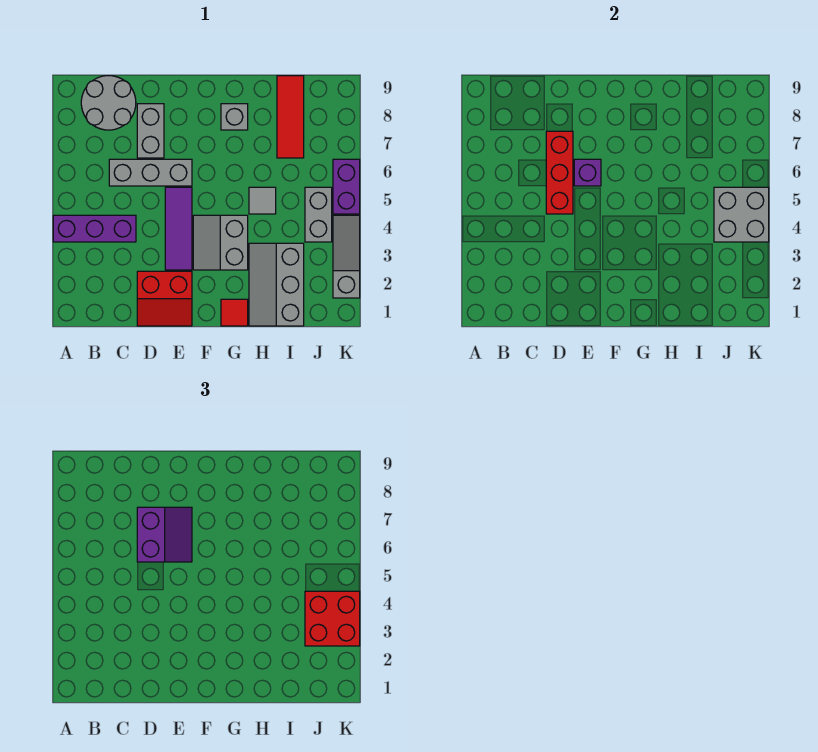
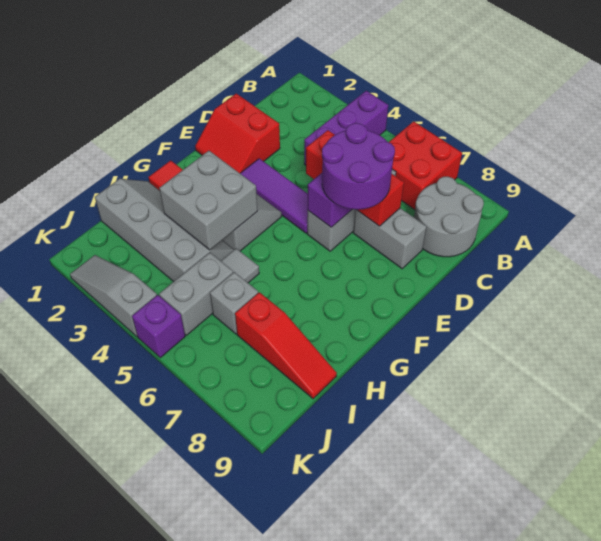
red slope D1:E2 level 1 top 2 -> red slope D1:E2 level 1 top D
purple slope D6:E7 level 3 top D -> purple round brick D6:E7 level 3
grey brick G8 level 1 -> grey brick I6 level 1
grey slope H1:I3 level 1 top I -> grey slope H1:I4 level 1 top I
red tile I7:I9 level 1 -> red slope I7:I9 level 1 top 7
red brick J3:K4 level 3 -> red brick A6:B7 level 1
grey brick J4:J5 level 1 -> grey brick I5:J5 level 1
grey brick J4:K5 level 2 -> grey brick G3:H4 level 2
grey slope K2:K4 level 1 top 2 -> grey slope K2:K4 level 1 top 4
purple brick K5:K6 level 1 -> purple brick K5 level 1

